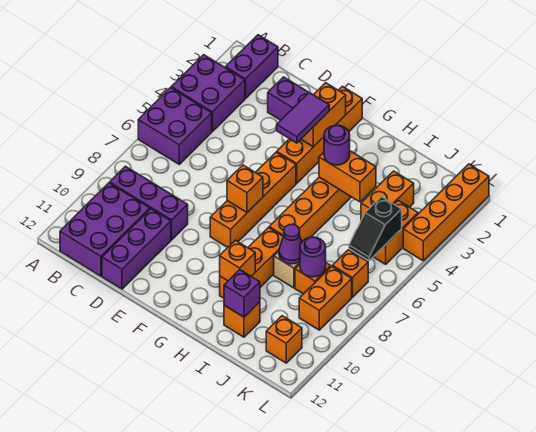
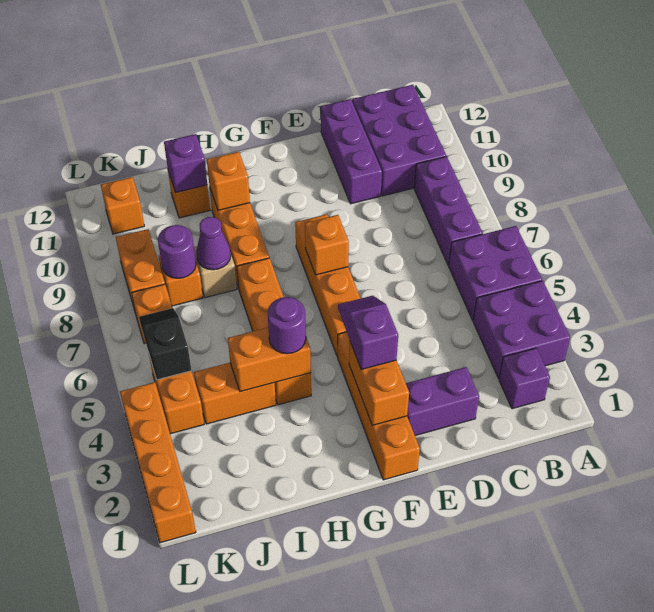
purple brick B1:B2 level 1 -> purple brick B2 level 1
purple brick B9:D9 level 1 -> purple brick B7:B9 level 1
purple tile F3:F4 level 3 -> purple slope F3:F4 level 3 top 3
orange brick J3:J4 level 1 -> orange brick I4:J4 level 1

